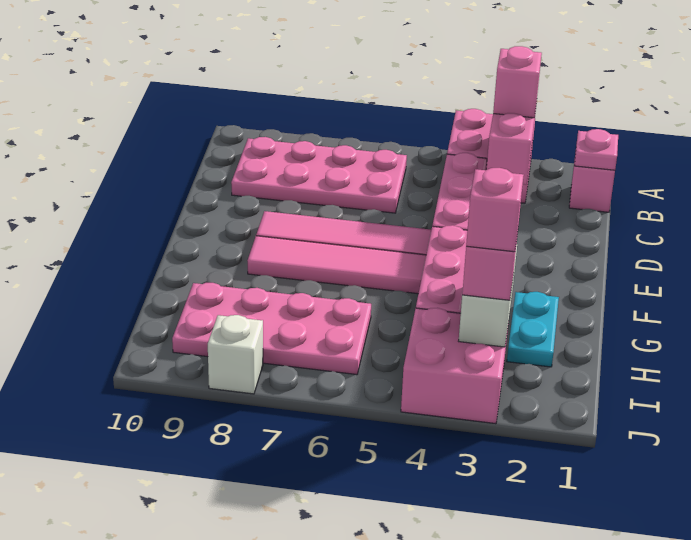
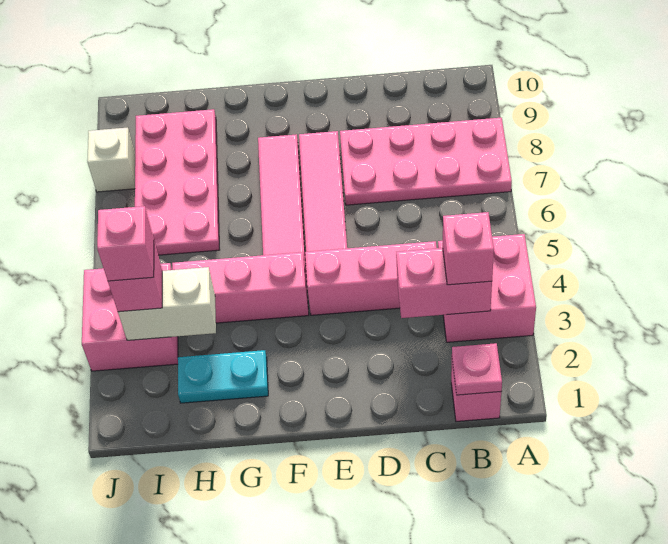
pink plate B6:C9 level 1 -> pink plate A7:D8 level 1

